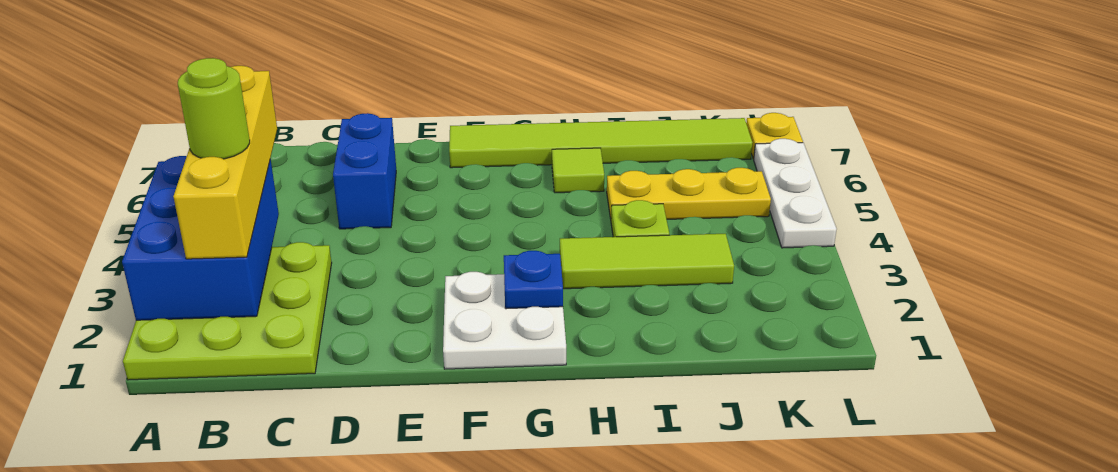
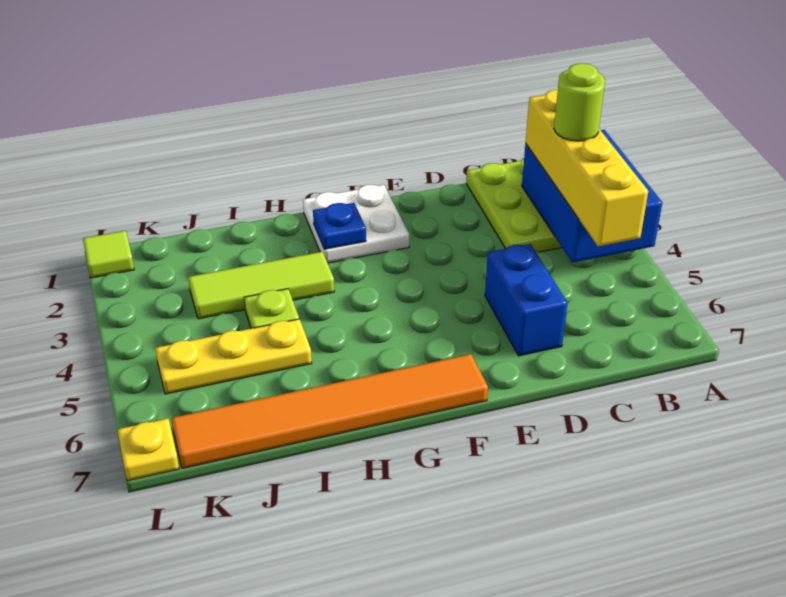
lime tile F7:K7 level 1 -> orange tile F7:K7 level 1
lime tile H6 level 1 -> lime tile L1 level 1
white plate L4:L6 level 1 -> none

